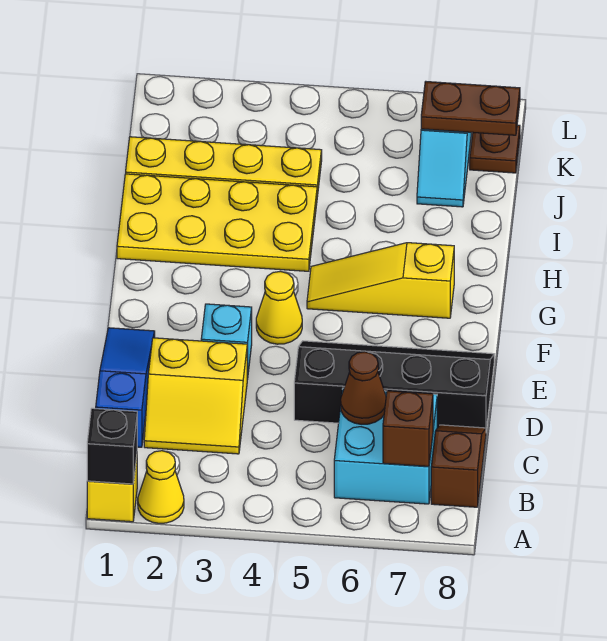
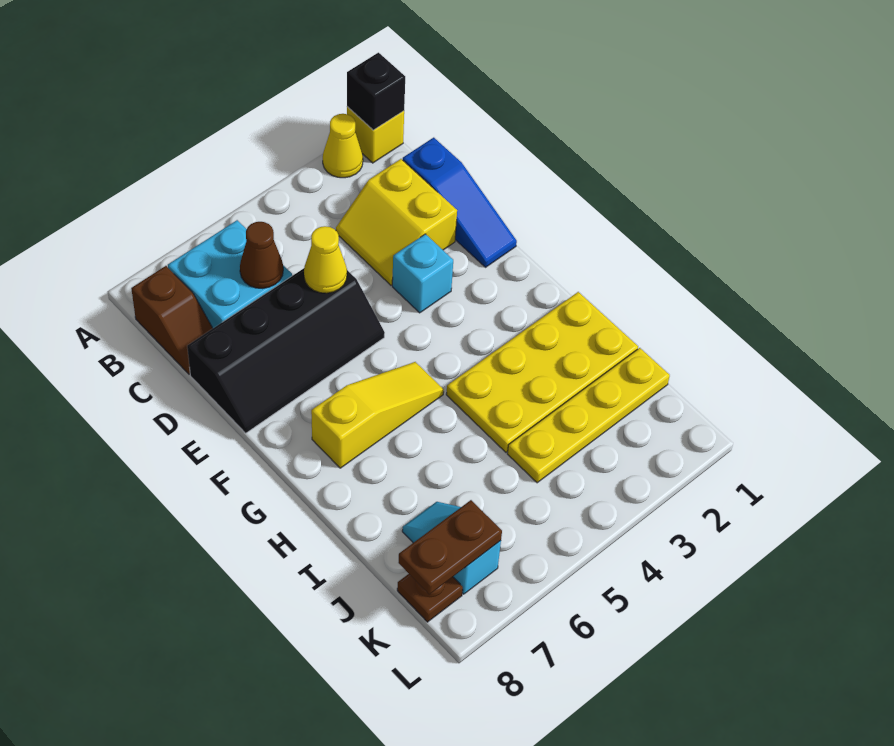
brown brick B7 level 2 -> none
yellow slope C2:D3 level 1 top D -> yellow slope C2:D3 level 1 top 2
yellow cone F4 level 1 -> yellow cone D5 level 2

